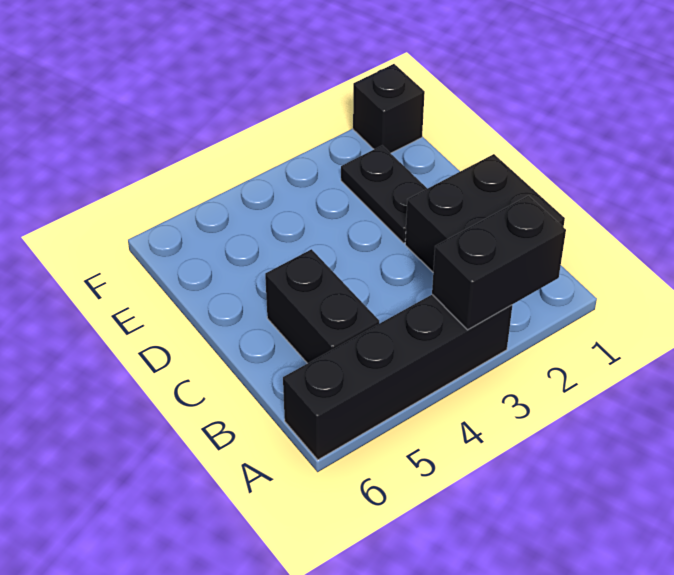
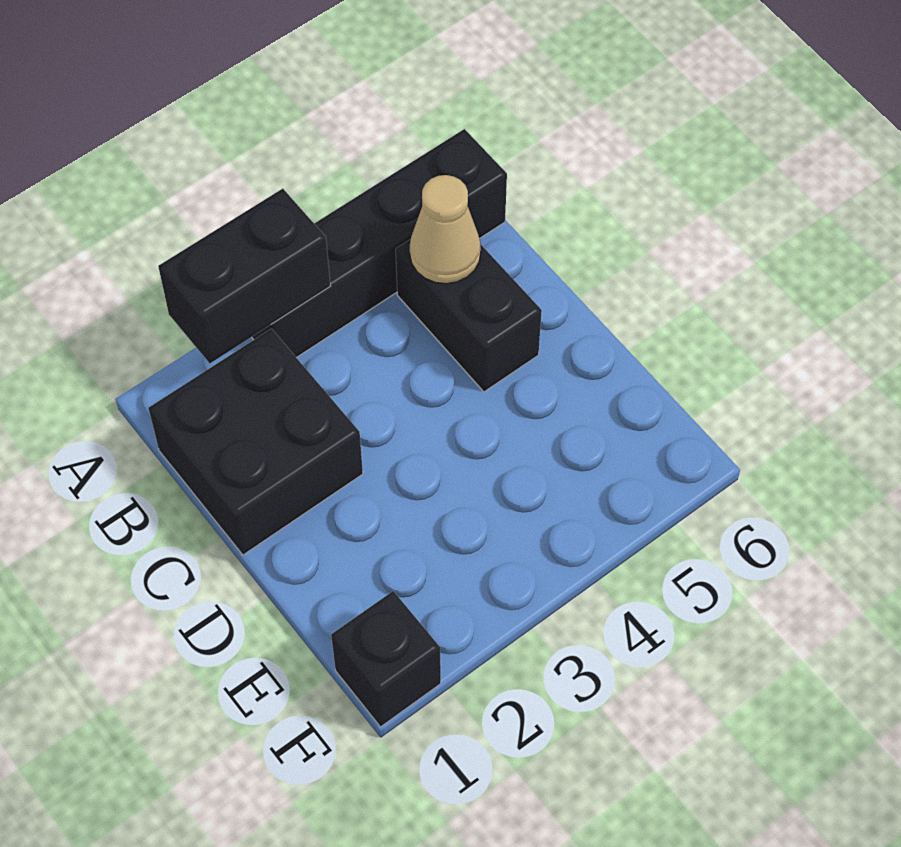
none -> tan cone B5 level 2
black plate D2:E2 level 1 -> none

